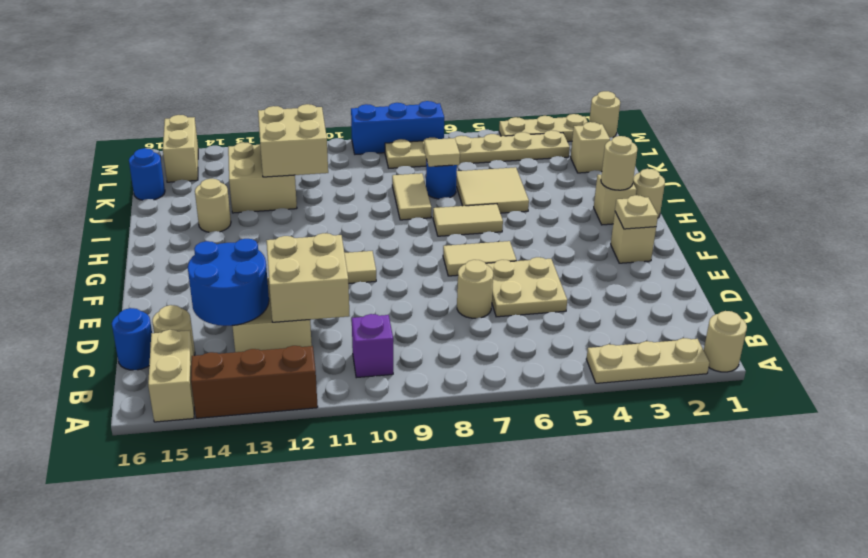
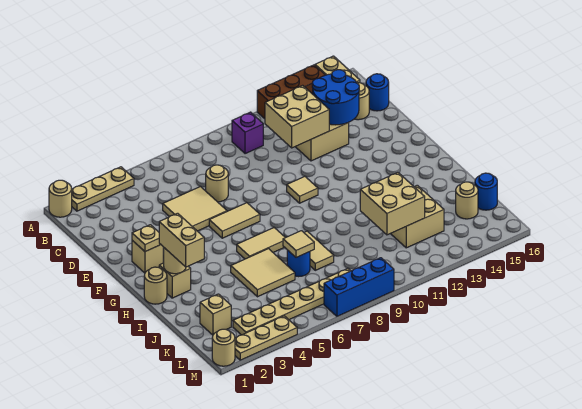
tan plate D5:E6 level 1 -> tan tile D5:E6 level 1
tan round brick I14 level 1 -> tan round brick K15 level 1
tan brick L15:M15 level 1 -> tan brick H2:I2 level 3

